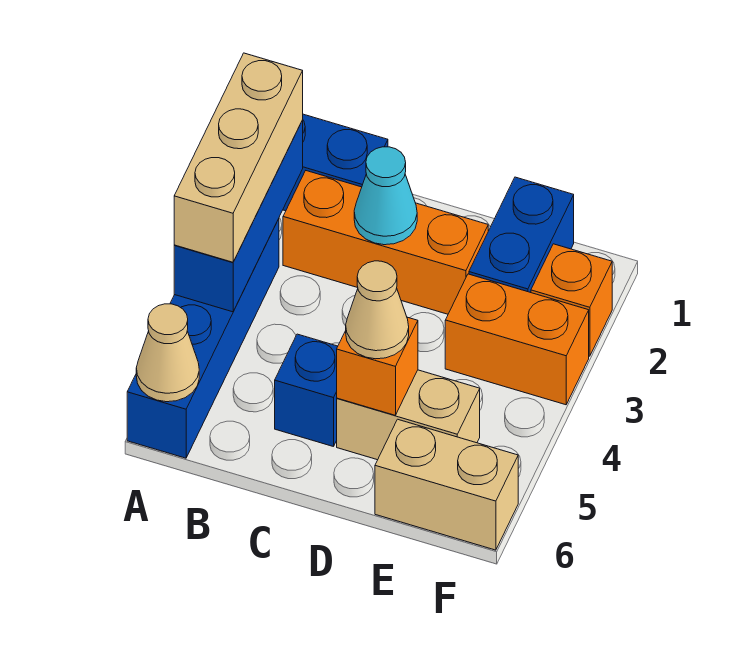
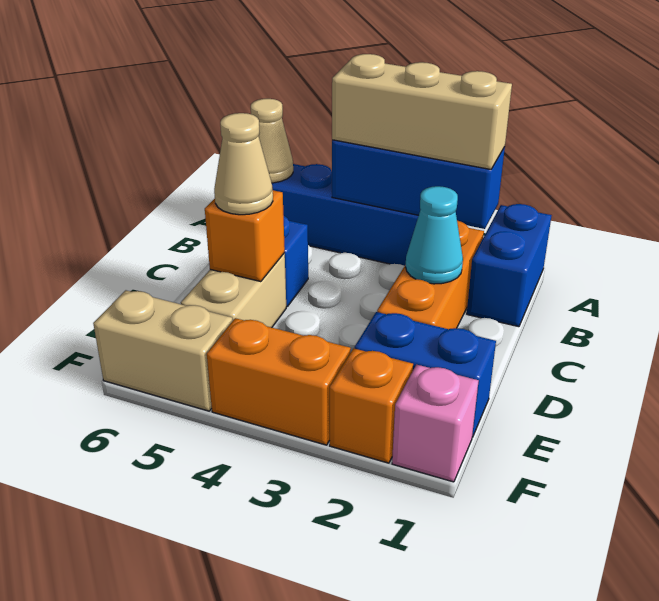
orange brick E3:F3 level 1 -> orange brick F3:F4 level 1
tan brick E6:F6 level 1 -> tan brick F5:F6 level 1
none -> pink brick F1 level 1

